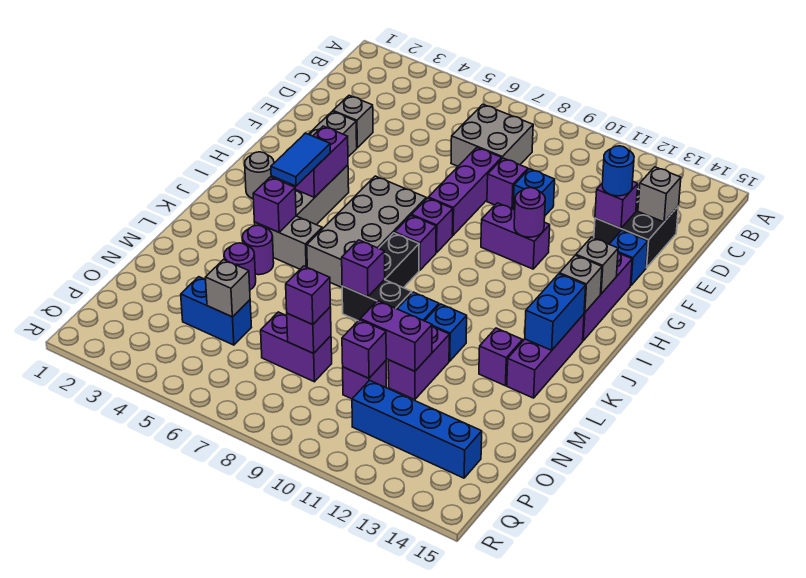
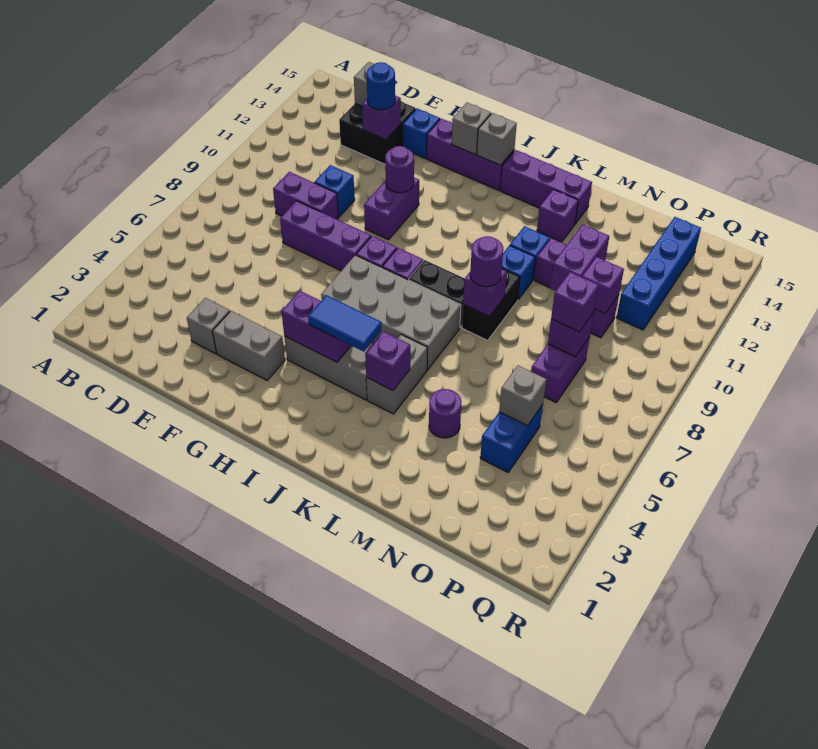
grey brick C7:D8 level 1 -> none
purple brick E9 level 1 -> purple brick D9:E9 level 1
grey round brick I2 level 1 -> none
blue brick J14:K14 level 2 -> none
purple round brick L4 level 1 -> purple round brick L8 level 3

